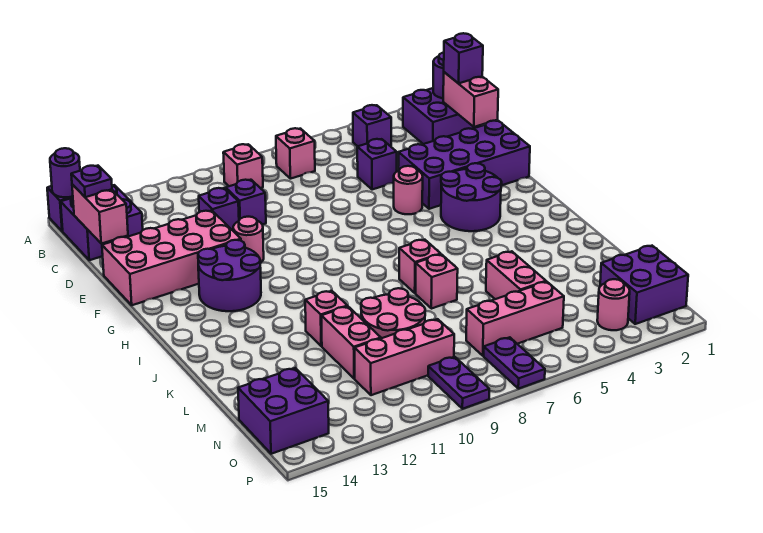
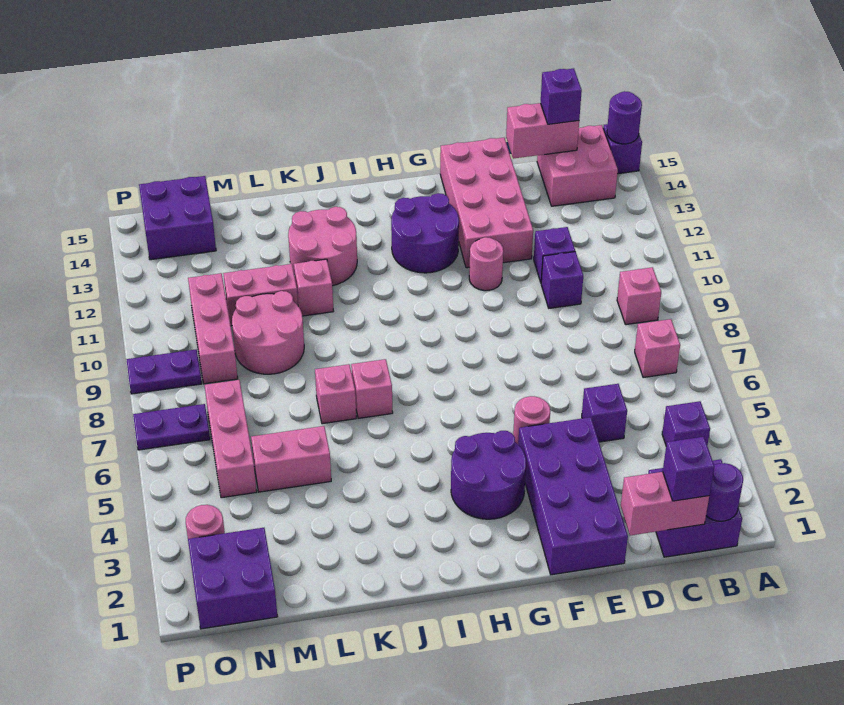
purple brick B14:C15 level 1 -> pink brick B14:C15 level 1
purple plate C15 level 3 -> purple brick C15 level 3
none -> pink round brick J12:K13 level 1

